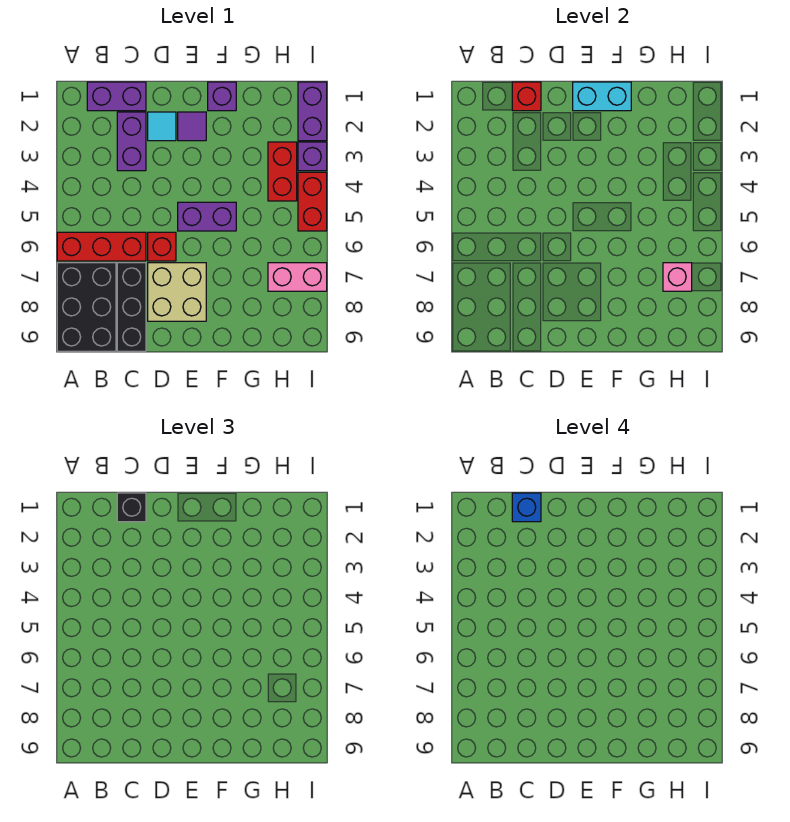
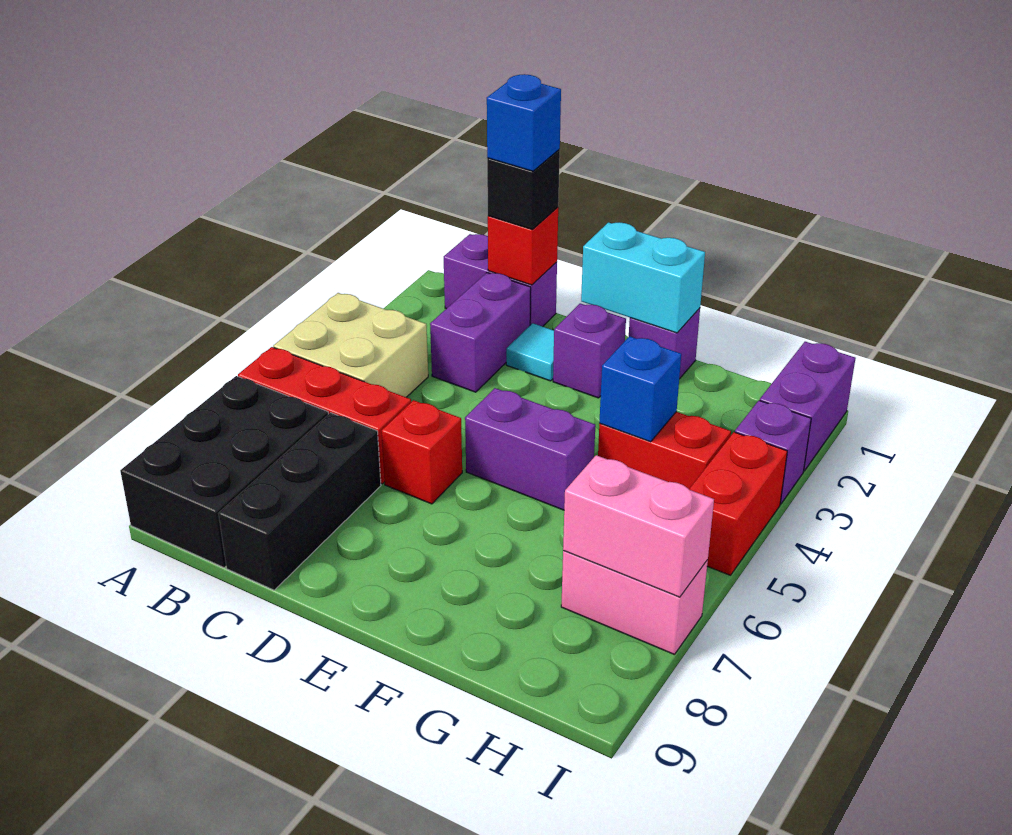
tan brick D7:E8 level 1 -> tan brick A4:B5 level 1
purple tile E2 level 1 -> purple brick E2 level 1
none -> blue brick G4 level 2
red brick H3:H4 level 1 -> red brick G4:H4 level 1
pink brick H7 level 2 -> pink brick H7:I7 level 2

